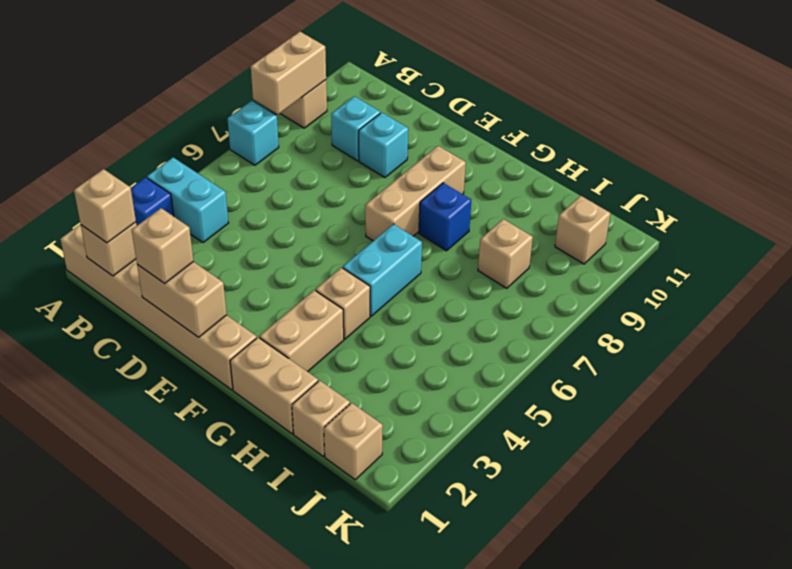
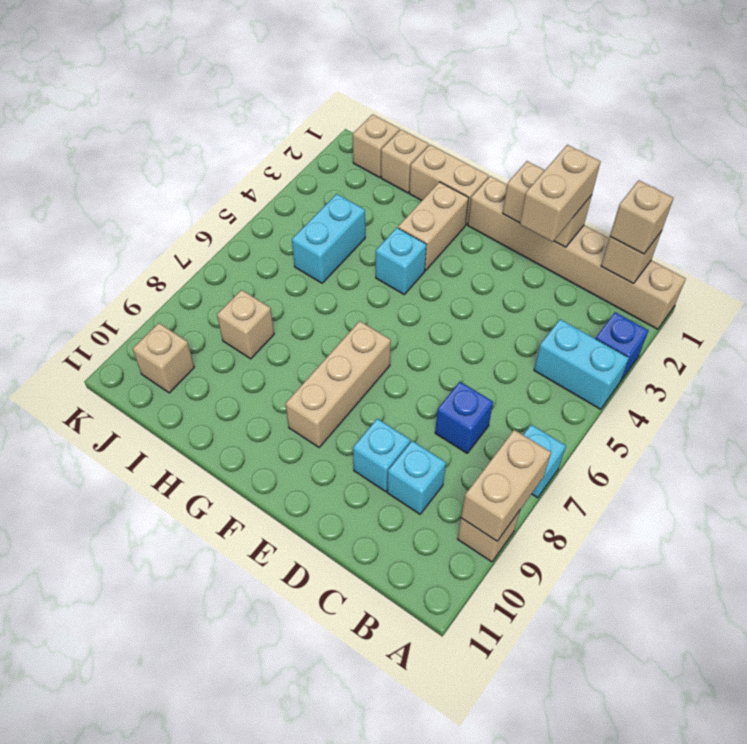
tan brick D1 level 3 -> tan brick D1:D2 level 3
tan brick G4 level 1 -> cyan brick G4 level 1
cyan brick G5:G6 level 1 -> cyan brick I4:I5 level 1
blue brick G8 level 1 -> blue brick C7 level 1

